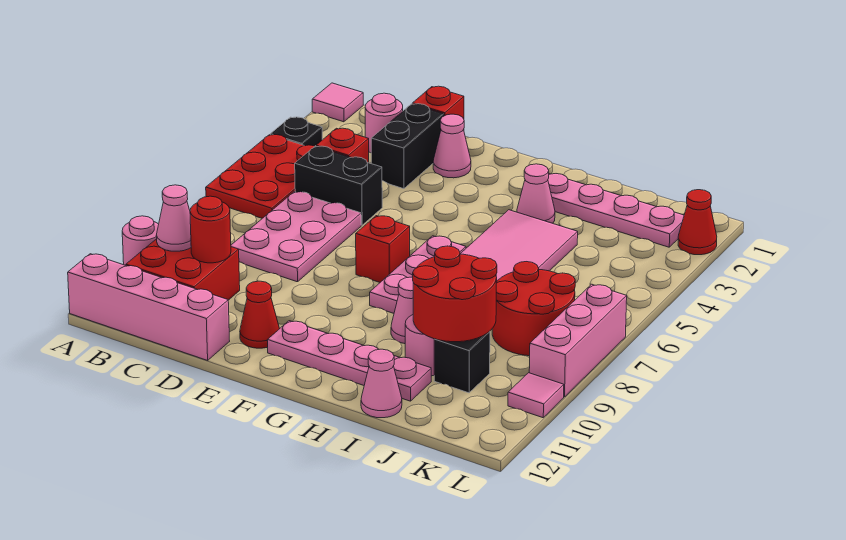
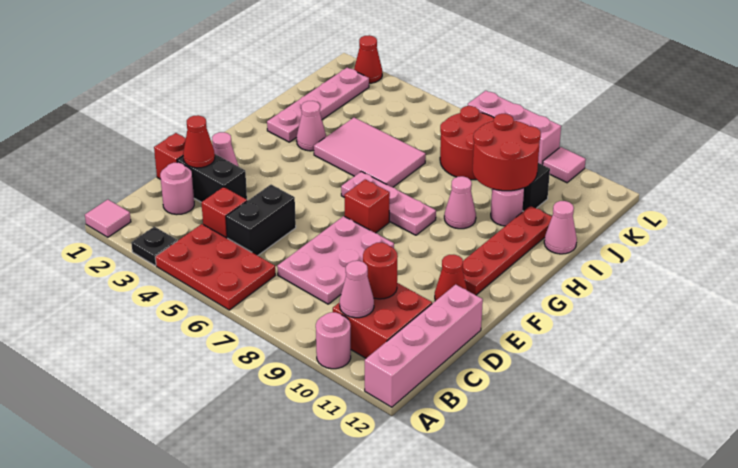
pink plate C6:D8 level 1 -> pink plate C7:E8 level 1
none -> red cone D2 level 2
pink plate F11:I11 level 1 -> red plate F11:I11 level 1

